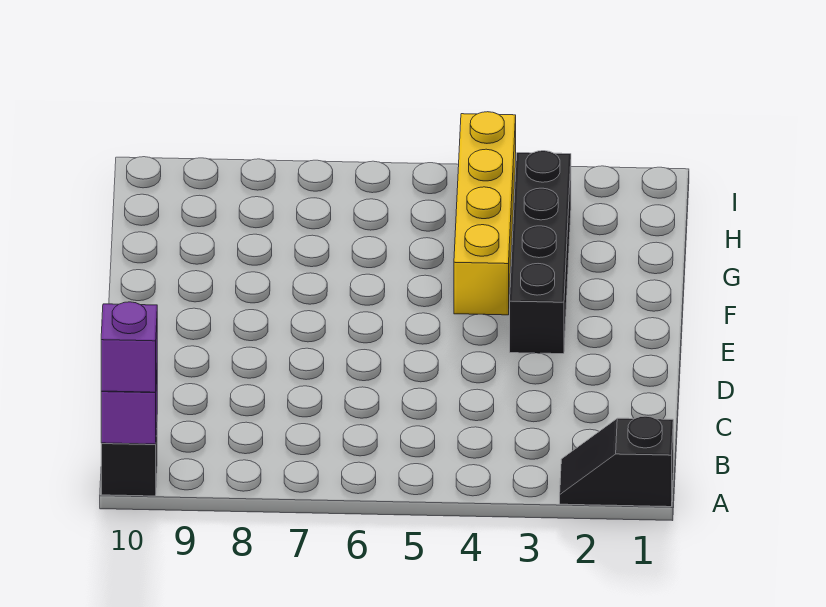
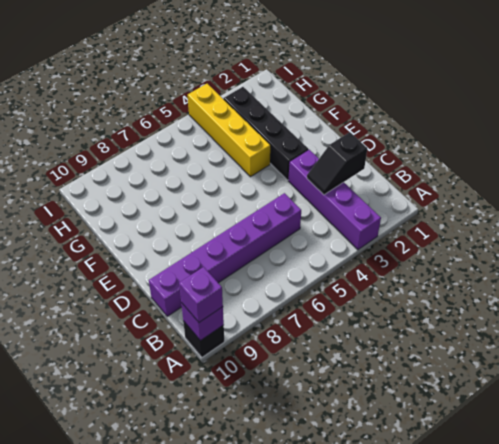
black slope A1:A2 level 1 top 1 -> black slope C2:C3 level 2 top 2
none -> purple brick A3:D3 level 1
none -> purple brick C5:C10 level 1

